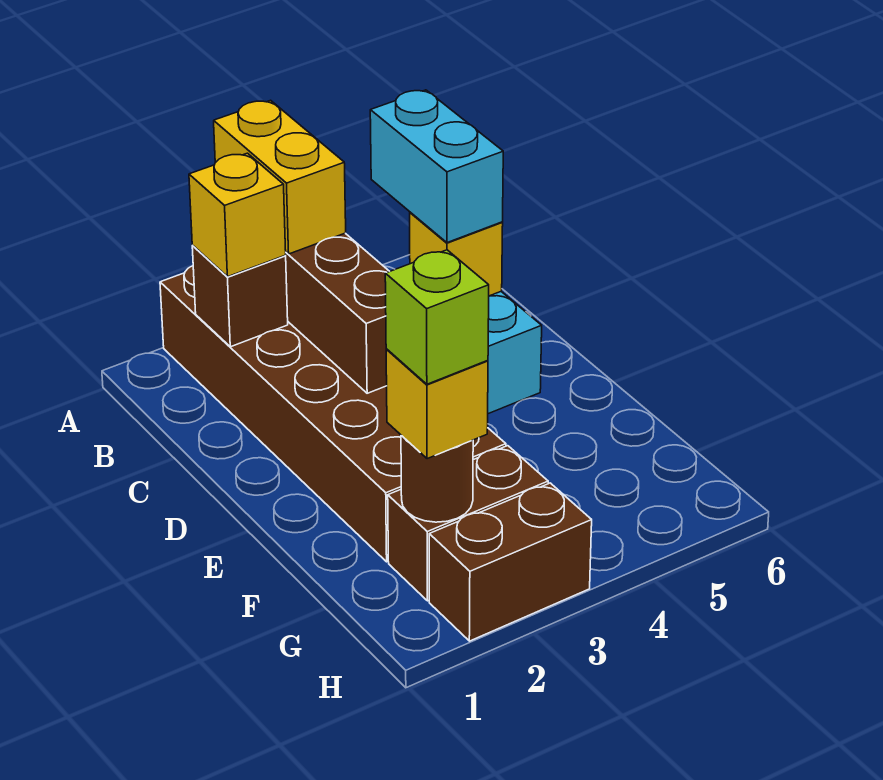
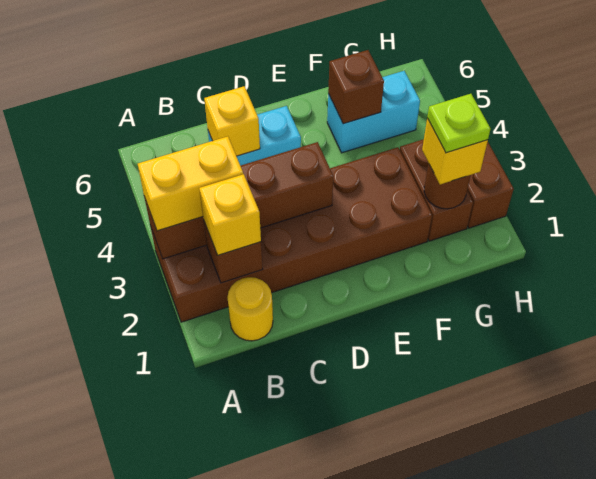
none -> yellow round brick B1 level 1
cyan brick B5:C5 level 3 -> cyan brick F5:G5 level 1
none -> brown brick F5 level 2
lime brick G2 level 4 -> lime plate G2 level 4

